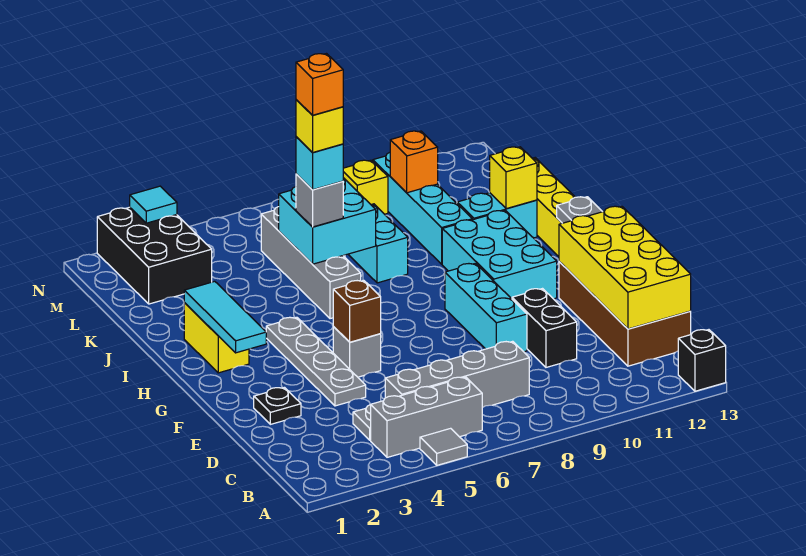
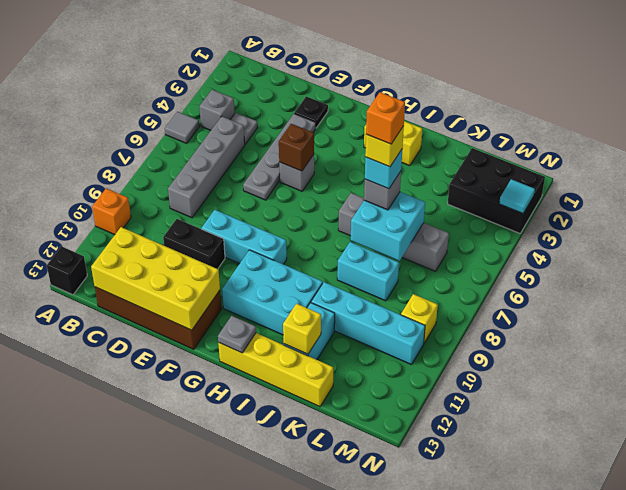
grey brick B4:B6 level 1 -> grey brick B4 level 1
grey plate E4:H4 level 1 -> grey plate E3:E6 level 1
cyan tile G2:I2 level 2 -> none
orange brick L10 level 2 -> orange brick A10 level 1

